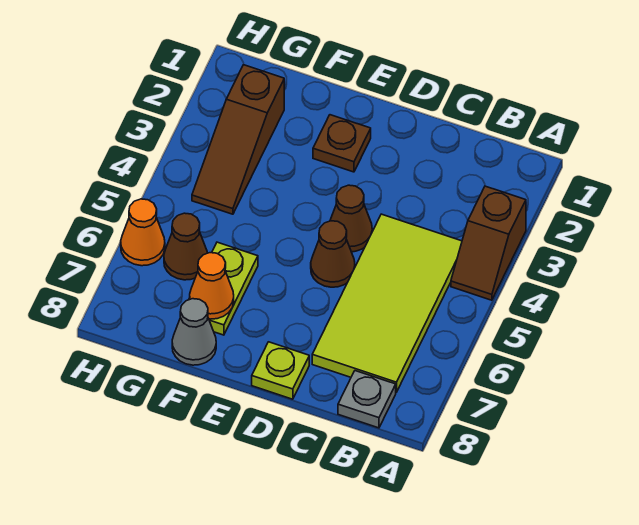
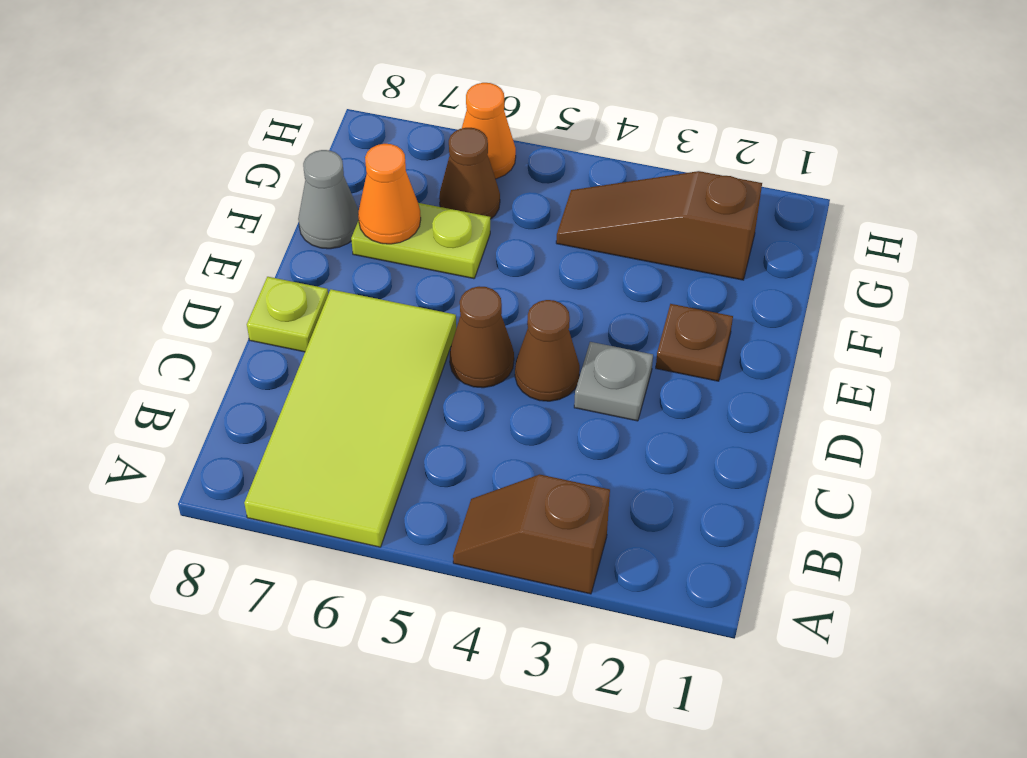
lime tile B4:C7 level 1 -> lime tile A6:D7 level 1
grey plate B8 level 1 -> grey plate D3 level 1

